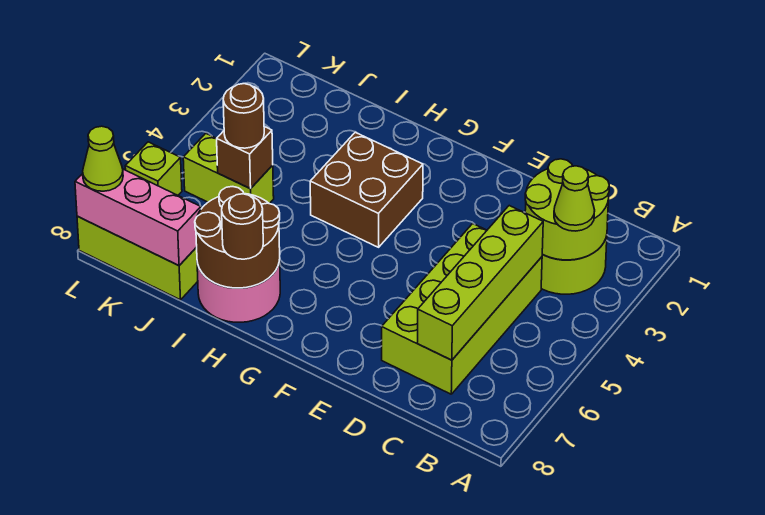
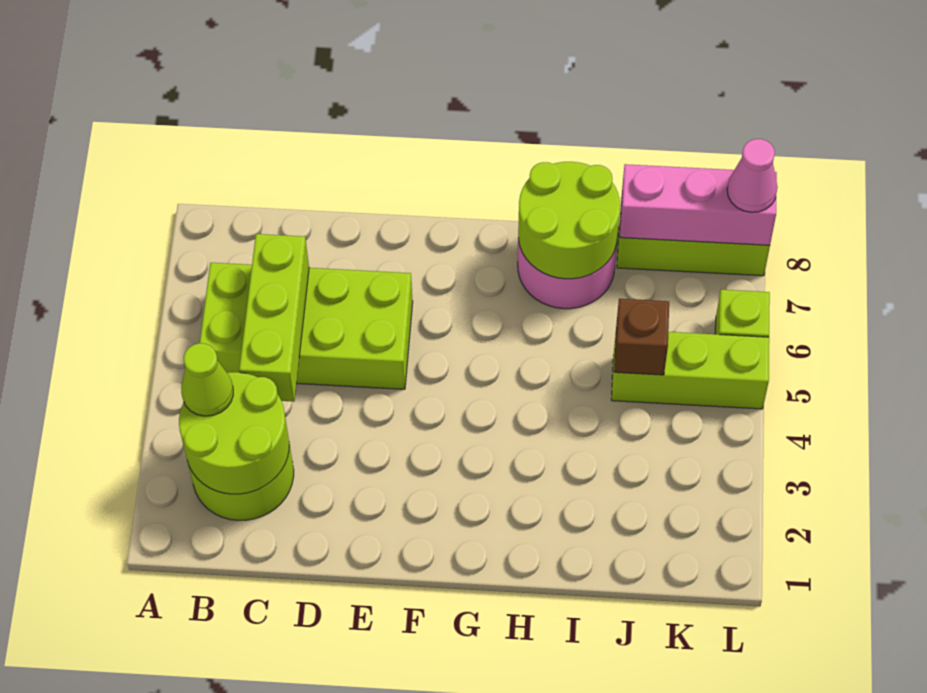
lime brick C4:D7 level 1 -> lime brick B5:E6 level 1
lime brick C4:C7 level 2 -> lime brick C4:C6 level 2
brown brick G3:H4 level 1 -> none
brown round brick H7:I8 level 2 -> lime round brick H7:I8 level 2
brown round brick H8 level 3 -> none
lime brick J5:K5 level 1 -> lime brick J5:L5 level 1
brown round brick J5 level 3 -> none
lime cone L8 level 3 -> pink cone L8 level 3

